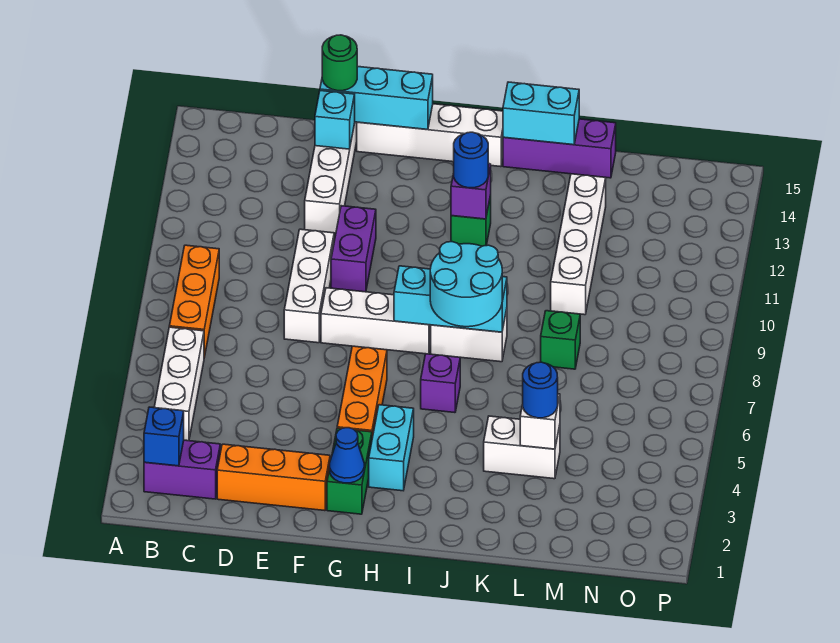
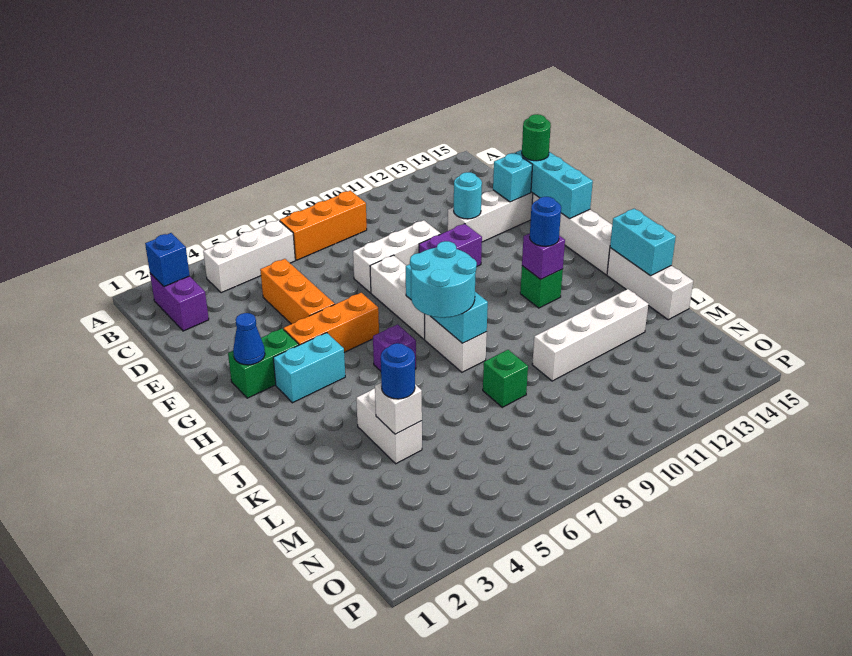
orange brick D2:F2 level 1 -> orange brick D5:F5 level 1
none -> cyan round brick E12 level 2
purple brick J15:L15 level 1 -> white brick J15:L15 level 1

